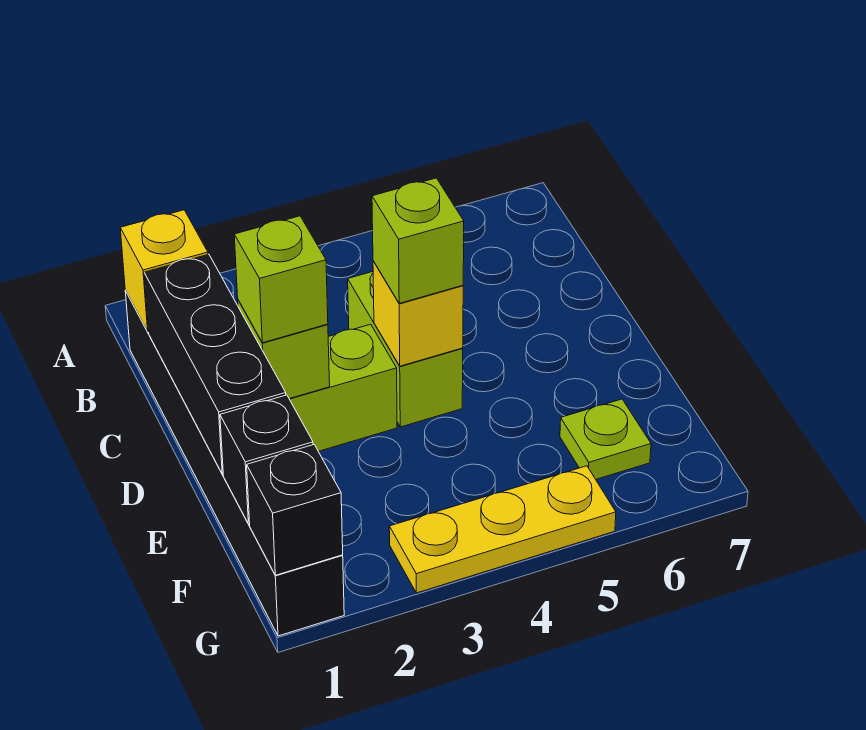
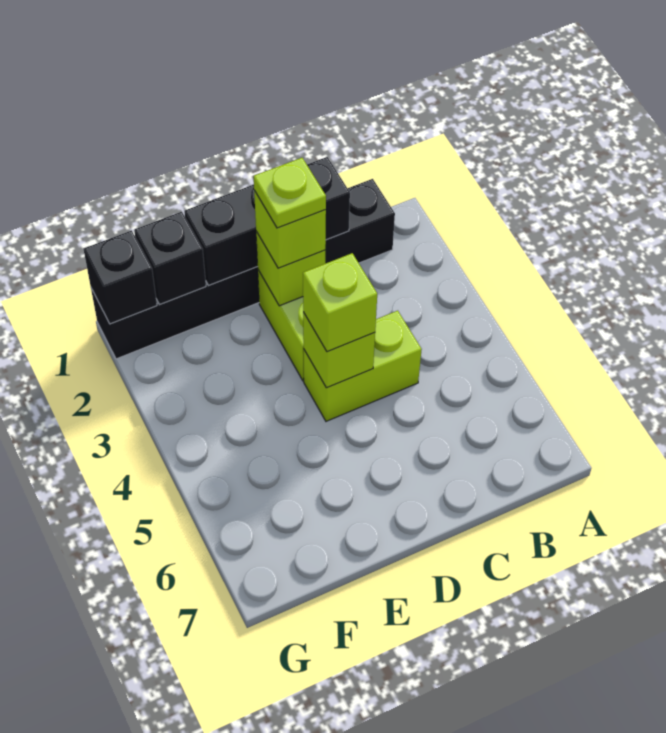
yellow brick B1 level 2 -> none
yellow brick D4 level 2 -> lime brick D4 level 2
lime plate F6 level 1 -> lime plate D2 level 4
yellow plate G3:G5 level 1 -> none

